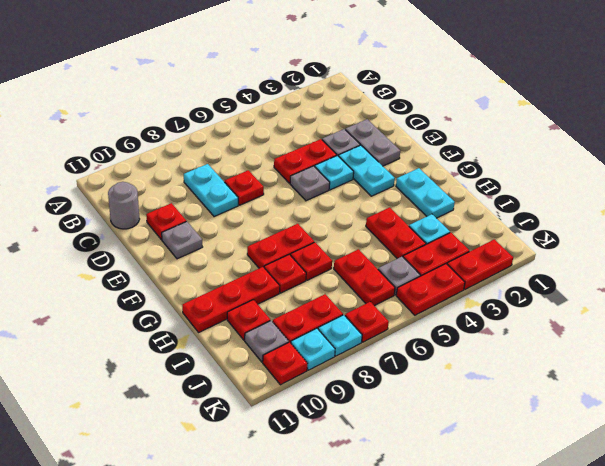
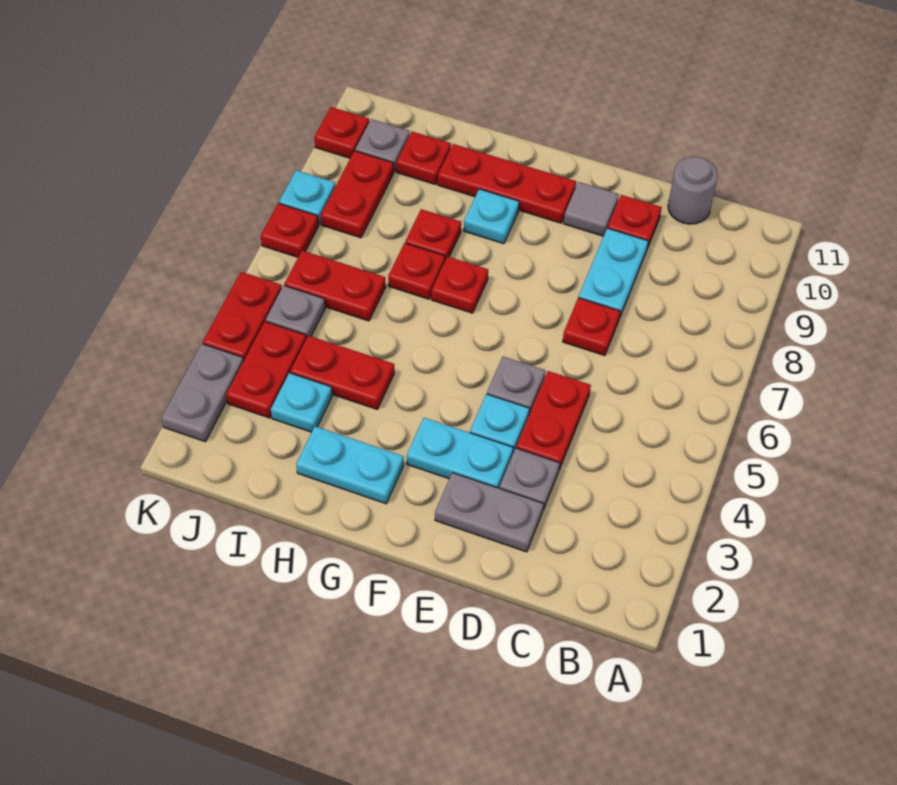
cyan plate C8:D8 level 1 -> cyan plate D8:D9 level 1
grey plate E10 level 1 -> grey tile E10 level 1
red plate G7:G8 level 1 -> red plate G7 level 1
red plate H9:H11 level 1 -> red plate F10:H10 level 1
red plate K2:K3 level 1 -> grey plate K2:K3 level 1
cyan plate K9 level 1 -> cyan plate G9 level 1

